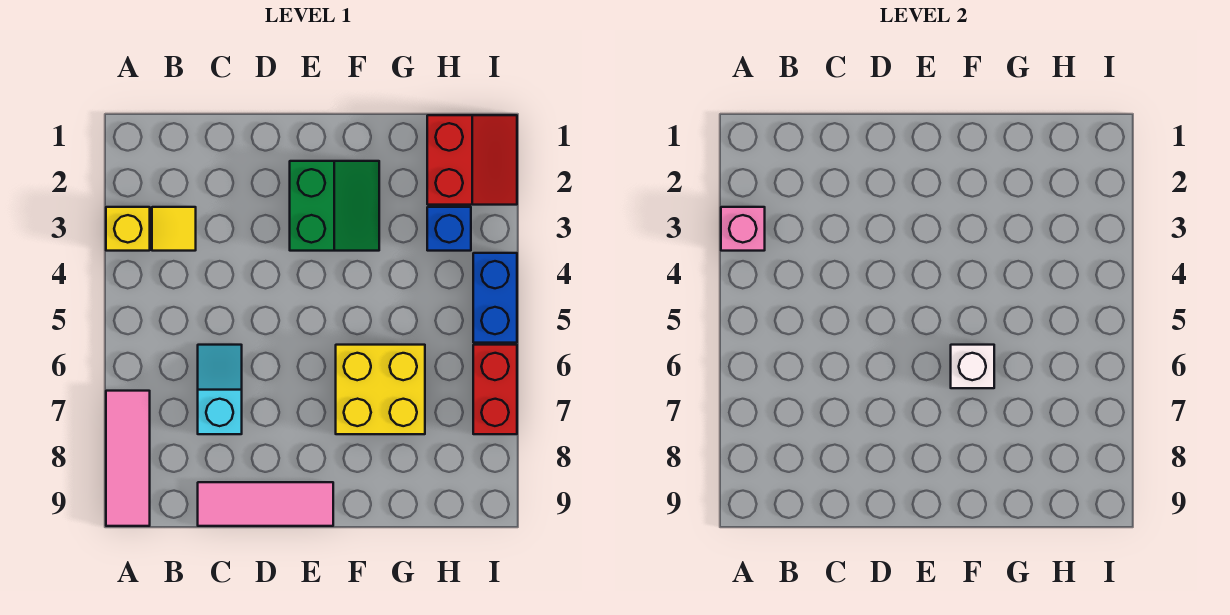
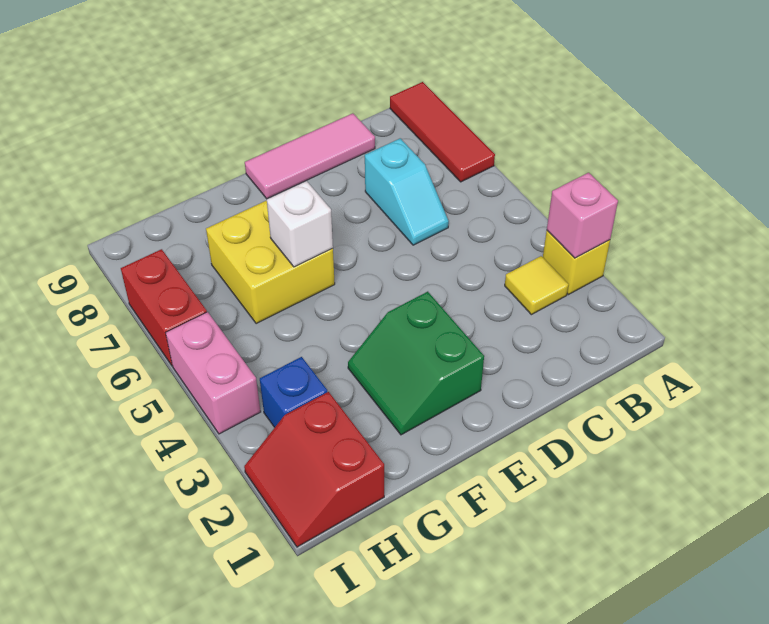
pink tile A7:A9 level 1 -> red tile A7:A9 level 1
blue brick I4:I5 level 1 -> pink brick I4:I5 level 1

